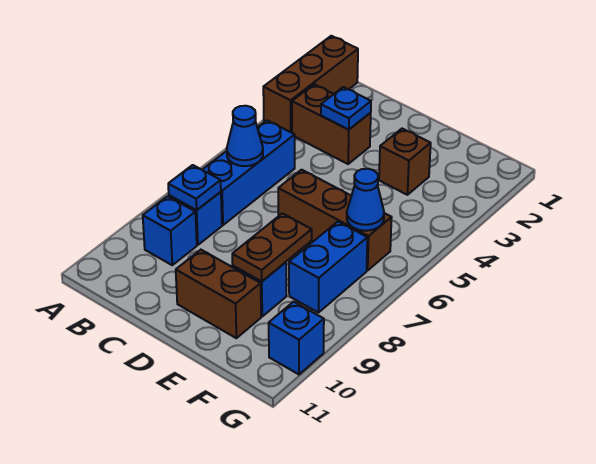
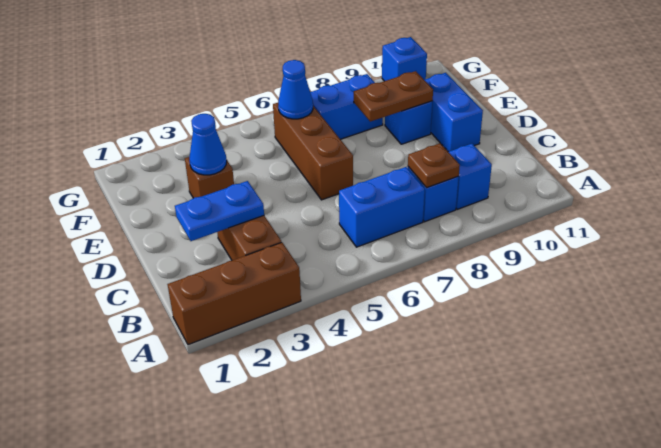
blue brick B5:B7 level 1 -> blue brick B6:B7 level 1
blue cone B6 level 2 -> blue cone E3 level 2
blue plate B8 level 2 -> brown plate B8 level 2
blue plate C3 level 2 -> blue plate C2:C3 level 2
brown brick D10:E10 level 1 -> blue brick D10:E10 level 1

